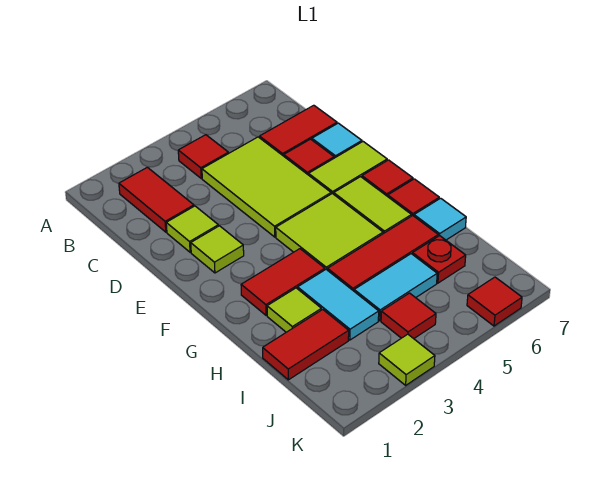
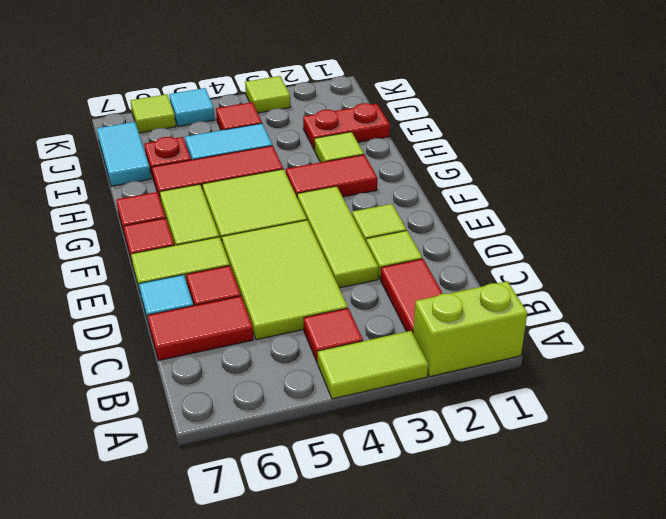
none -> lime brick A1:A2 level 1
none -> lime tile A3:A4 level 1
none -> lime tile D3:F3 level 1
cyan tile H3:I3 level 1 -> cyan tile I7:J7 level 1
cyan tile H7 level 1 -> cyan tile K5 level 1
red tile I1:I2 level 1 -> red plate I1:I2 level 1
red tile K6 level 1 -> lime tile K6 level 1

